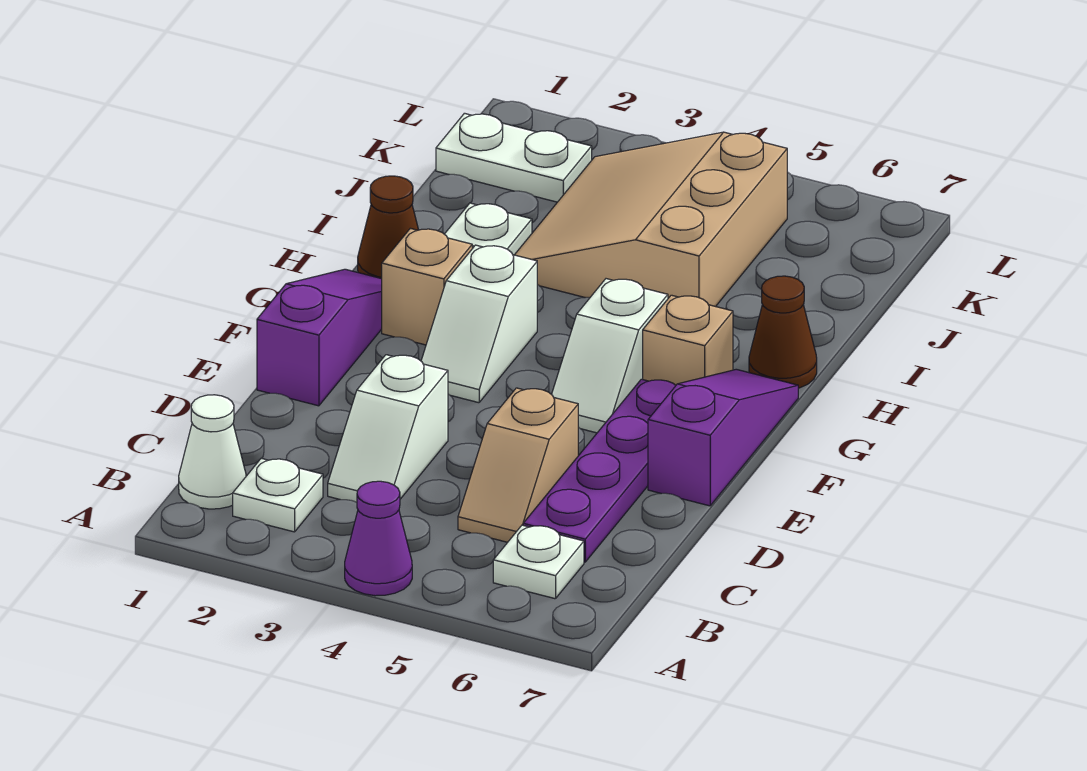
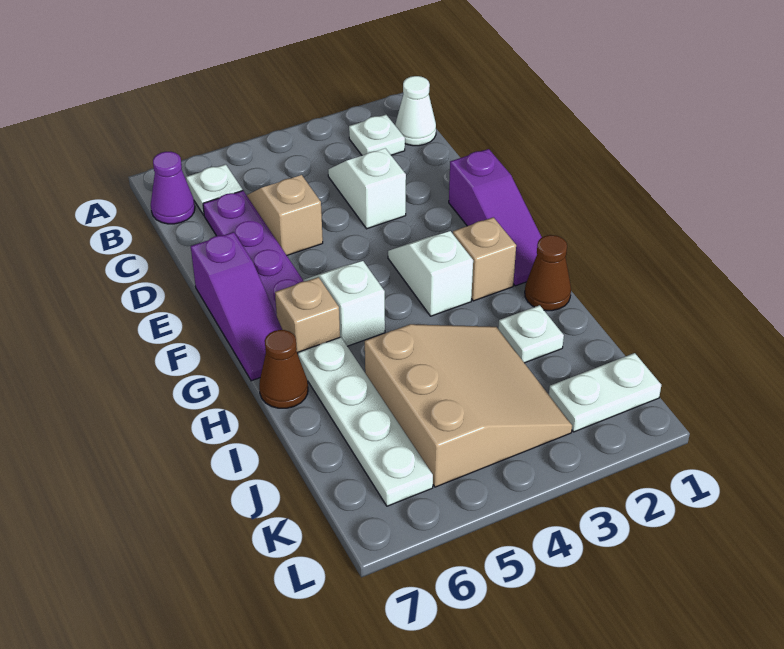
purple cone A4 level 1 -> purple cone B7 level 1
none -> white plate H6:K6 level 1

